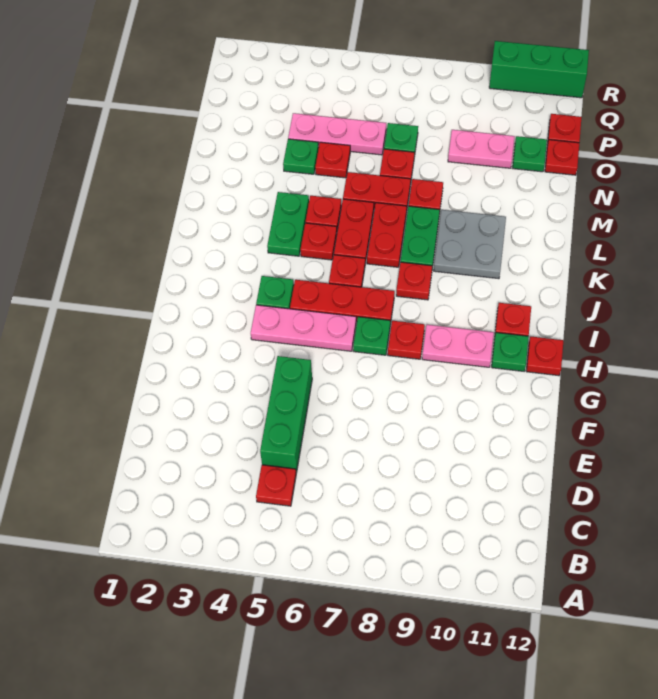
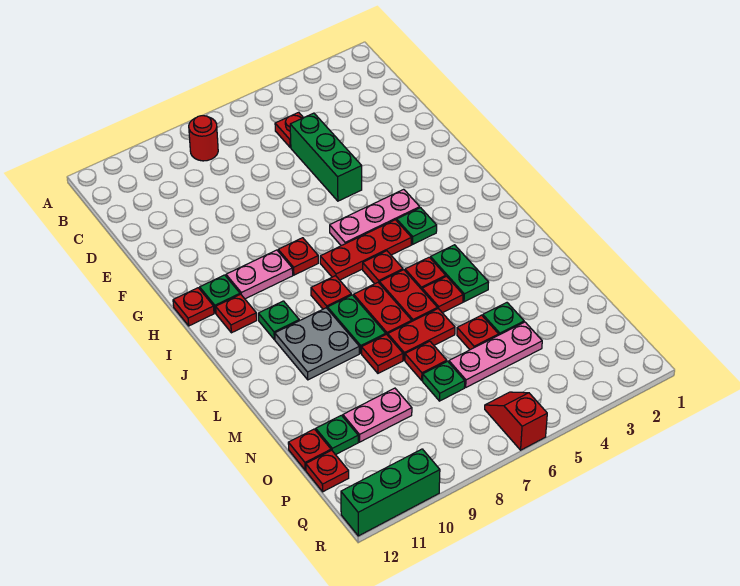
none -> red round brick B8 level 1
green plate H7 level 1 -> green plate J10 level 1
none -> red slope Q6:R6 level 1 top R

